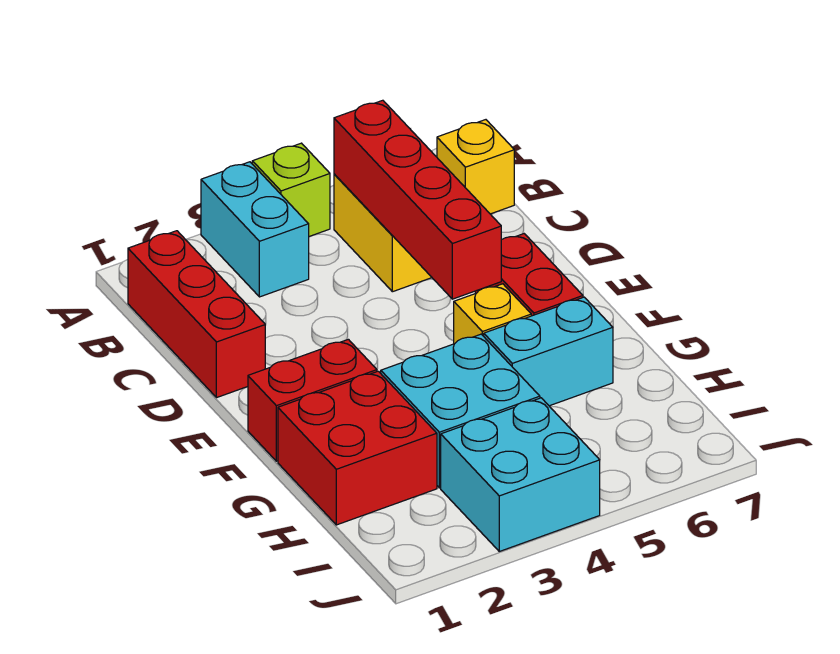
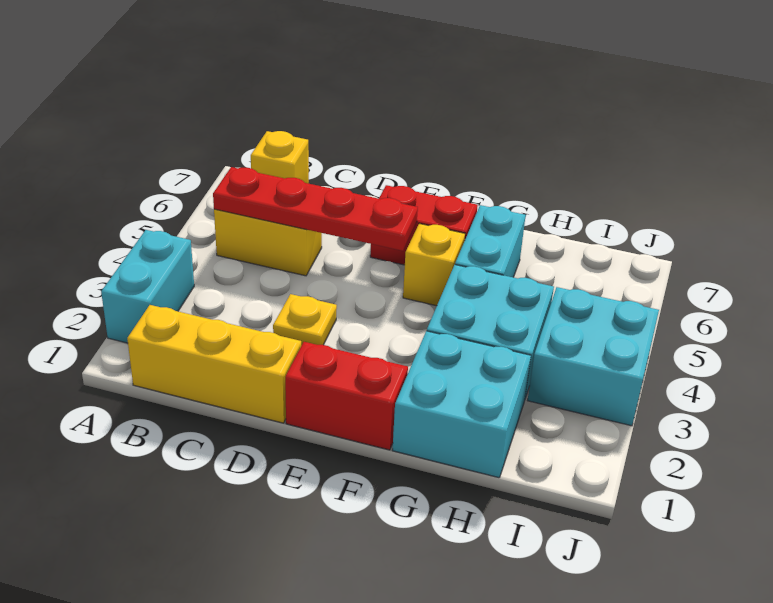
cyan brick A3:B3 level 1 -> cyan brick A2:A3 level 1
lime brick A4 level 1 -> none
red brick B1:D1 level 1 -> yellow brick B1:D1 level 1
red brick B5:E5 level 2 -> red plate B5:E5 level 2
none -> yellow plate D3 level 1
red brick F1:F2 level 1 -> red brick E1:F1 level 1
red brick G1:H2 level 1 -> cyan brick G1:H2 level 1

